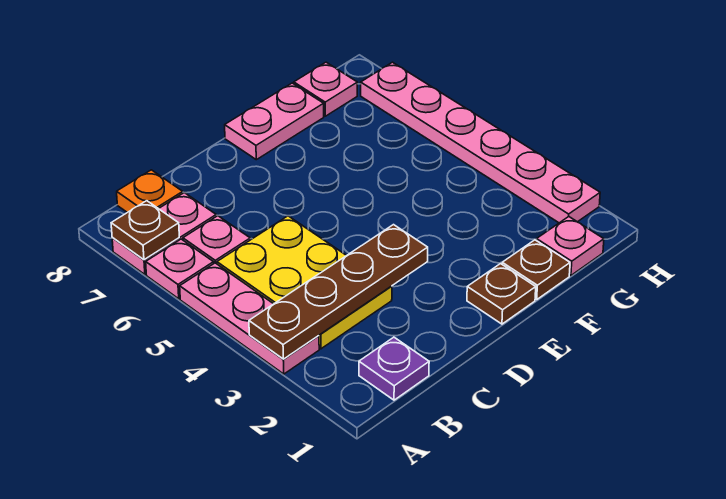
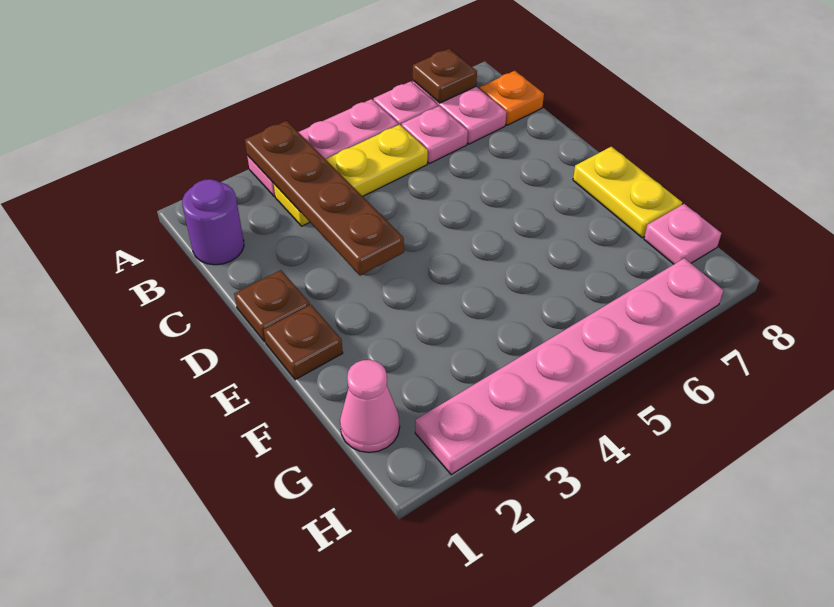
purple plate B1 level 1 -> purple round brick B1 level 1
yellow plate B3:C5 level 1 -> yellow plate B3:B5 level 1
pink plate E8:F8 level 1 -> yellow plate E8:F8 level 1
brown plate F1 level 1 -> brown plate D1 level 1
pink plate G1 level 1 -> pink cone G1 level 1

